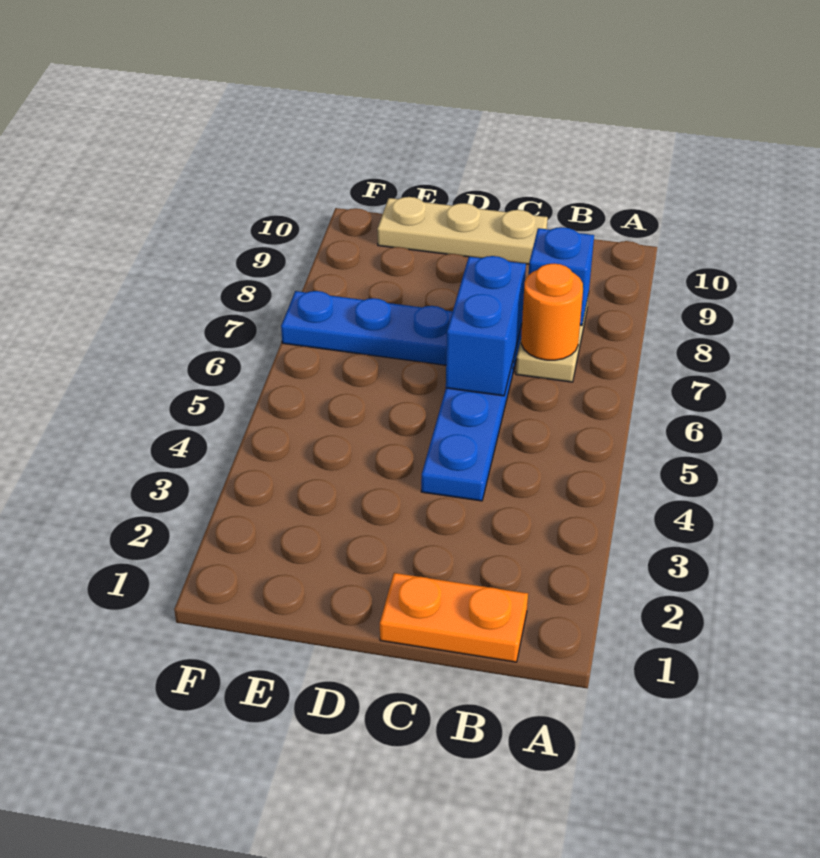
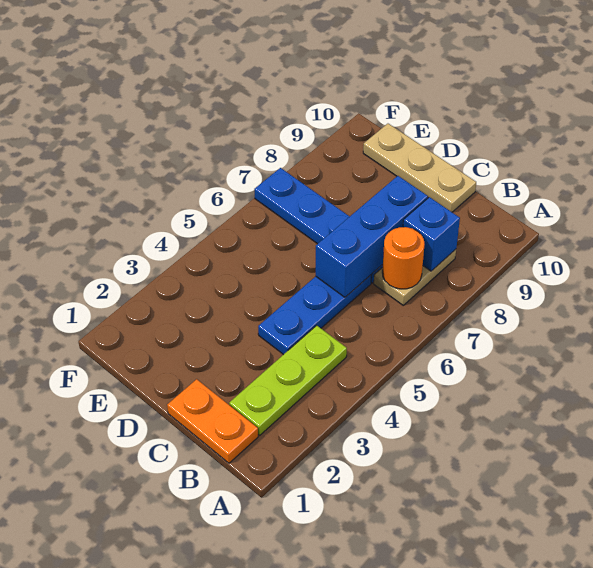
none -> lime plate B2:B4 level 1
blue brick C6:C7 level 2 -> blue brick C6:C8 level 2

